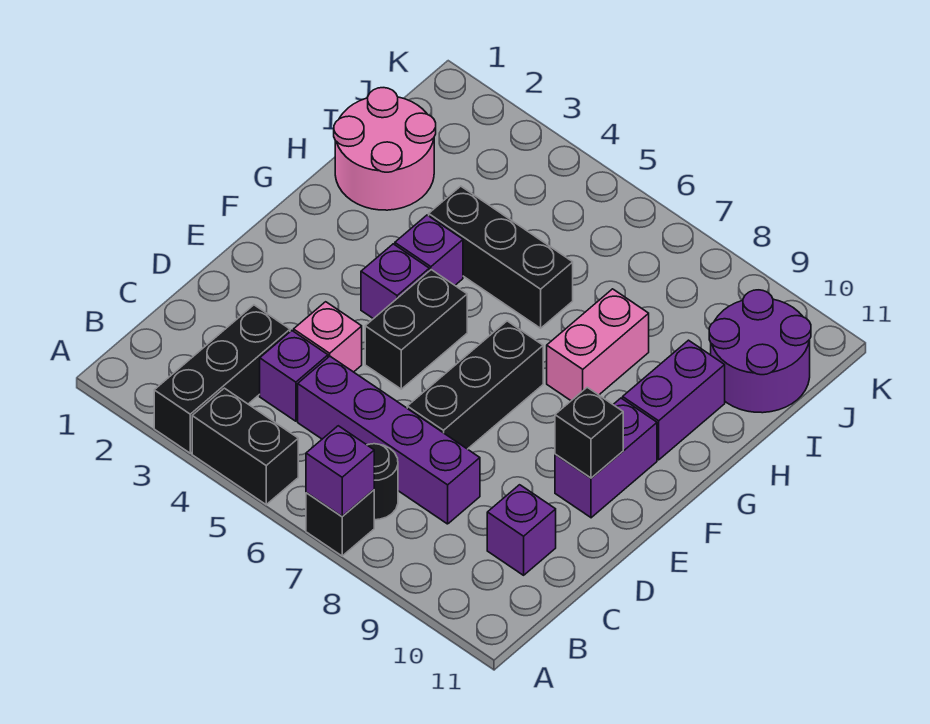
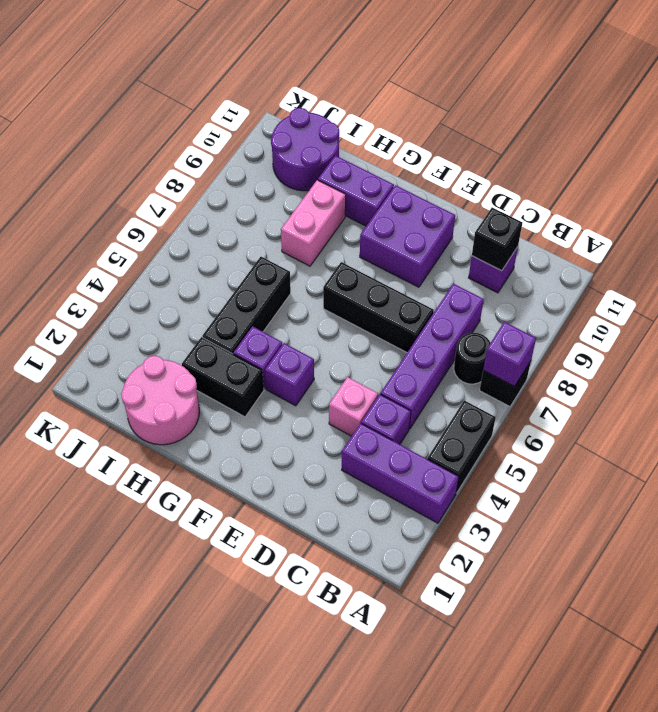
black brick A3:C3 level 1 -> purple brick A3:C3 level 1
black brick E5:F5 level 1 -> black brick G3:H3 level 1
purple brick E10:F10 level 1 -> purple brick E9:F10 level 1
black brick E10 level 2 -> black brick C10 level 2
pink brick G8:H8 level 1 -> pink brick H8:H9 level 1

